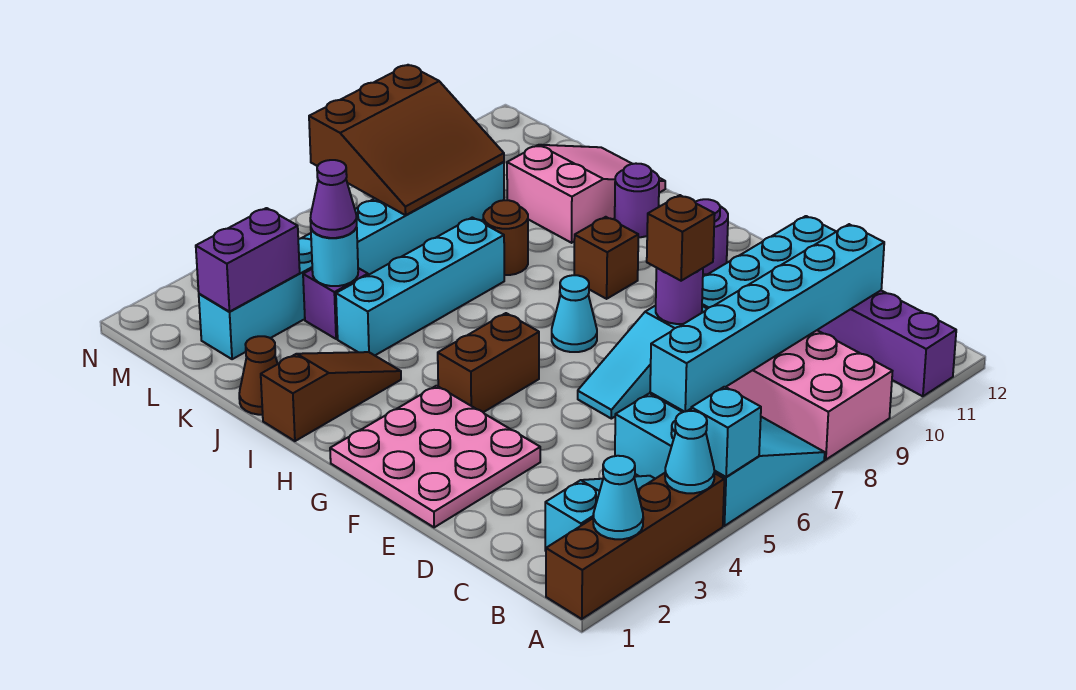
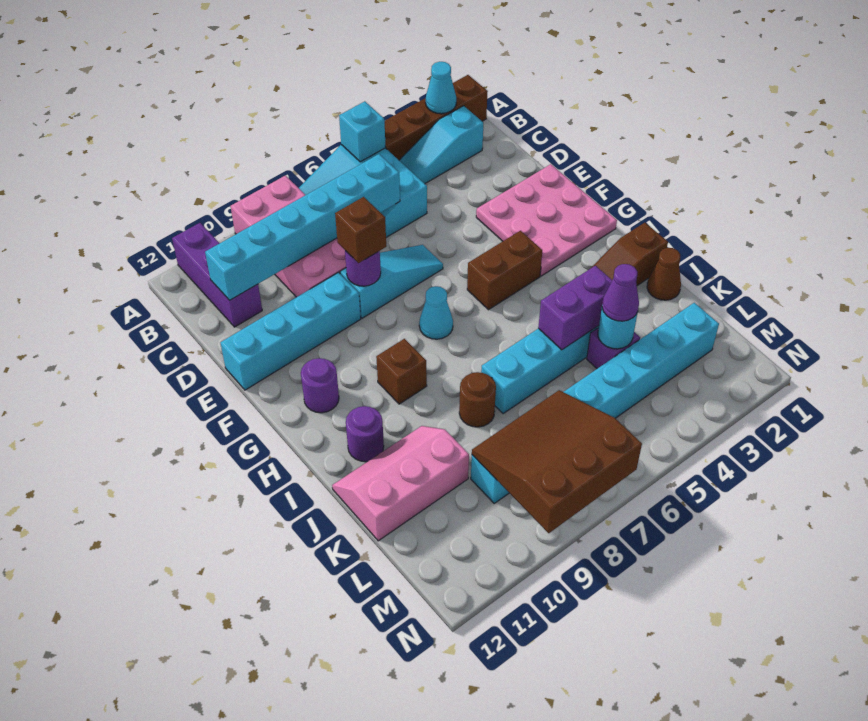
cyan cone A4 level 2 -> none
pink slope J10:K12 level 1 top 10 -> pink slope J10:K12 level 1 top K
purple brick L2:L3 level 2 -> purple brick J4:J5 level 2

